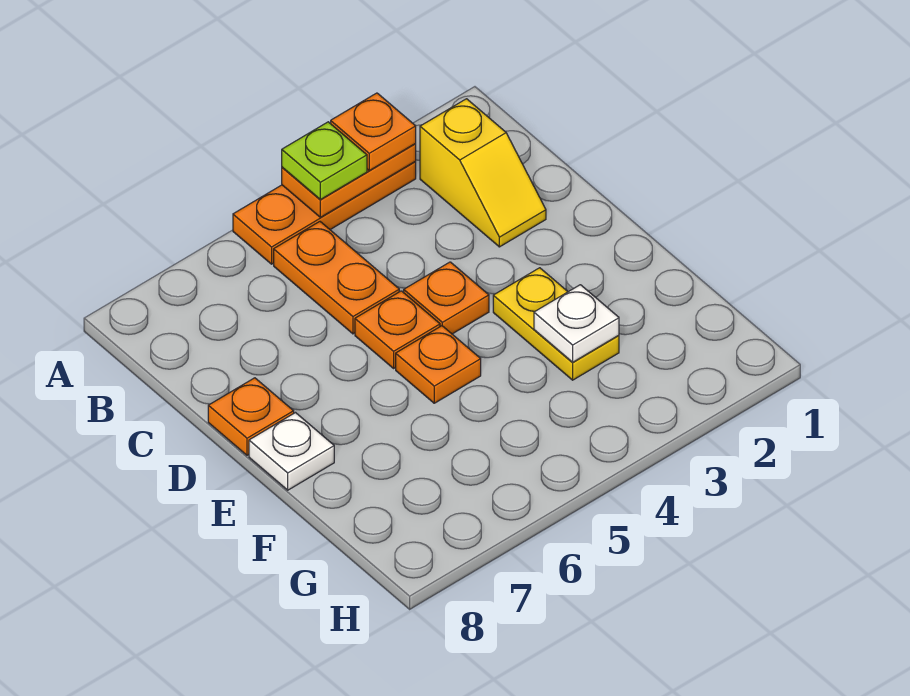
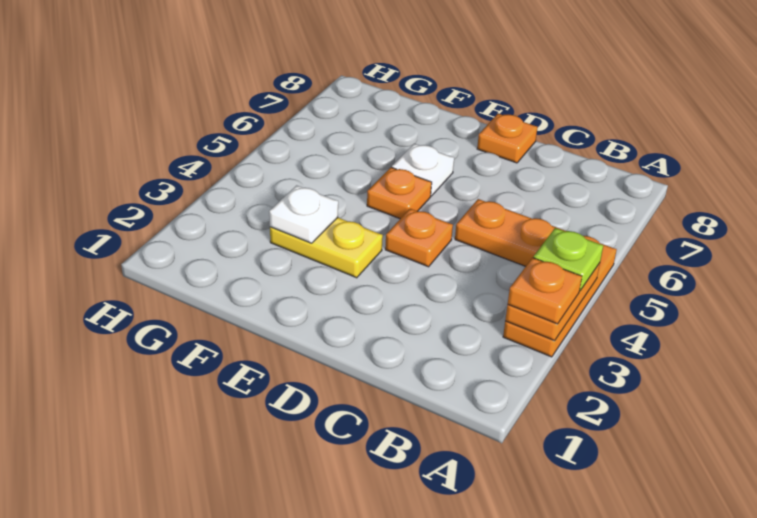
yellow slope B2:C2 level 1 top B -> none
orange plate D5 level 1 -> none
white plate E8 level 1 -> white plate E6 level 1

